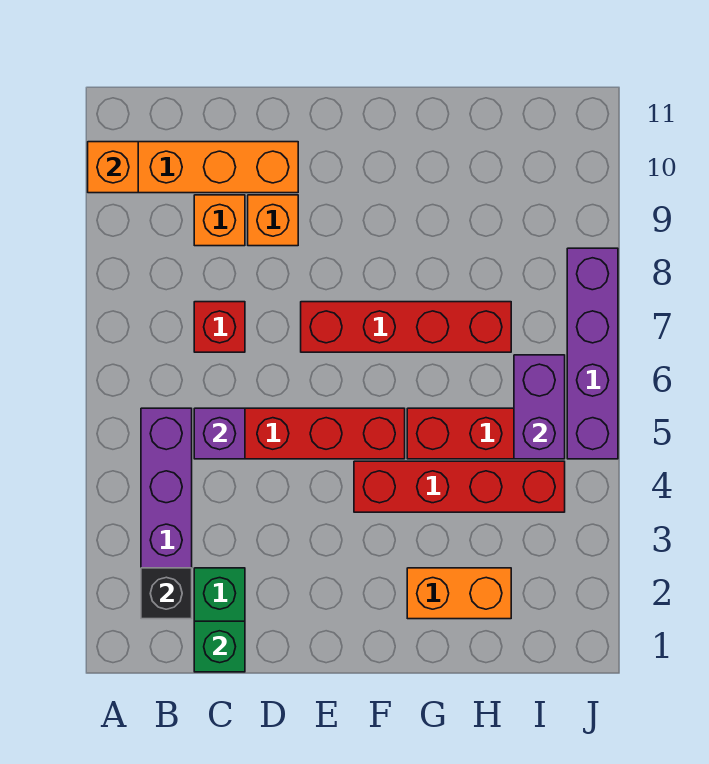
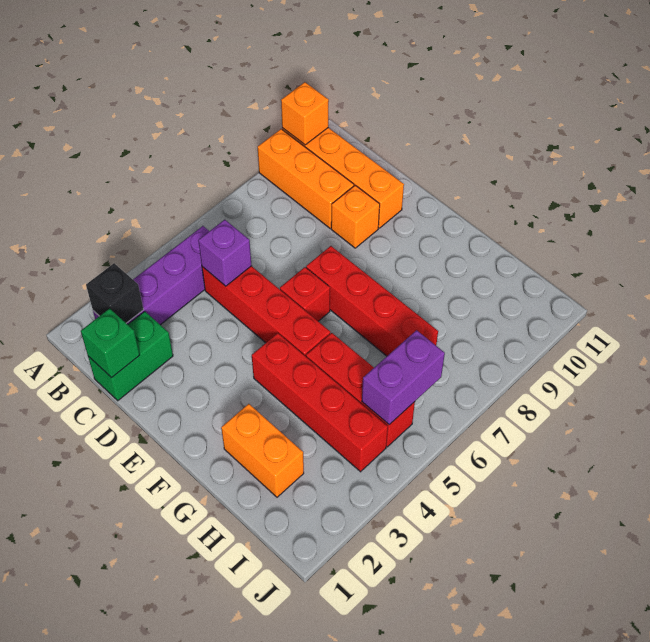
red brick C7 level 1 -> red brick E6 level 1
orange brick C9 level 1 -> orange brick A9:C9 level 1
purple brick J5:J8 level 1 -> none

